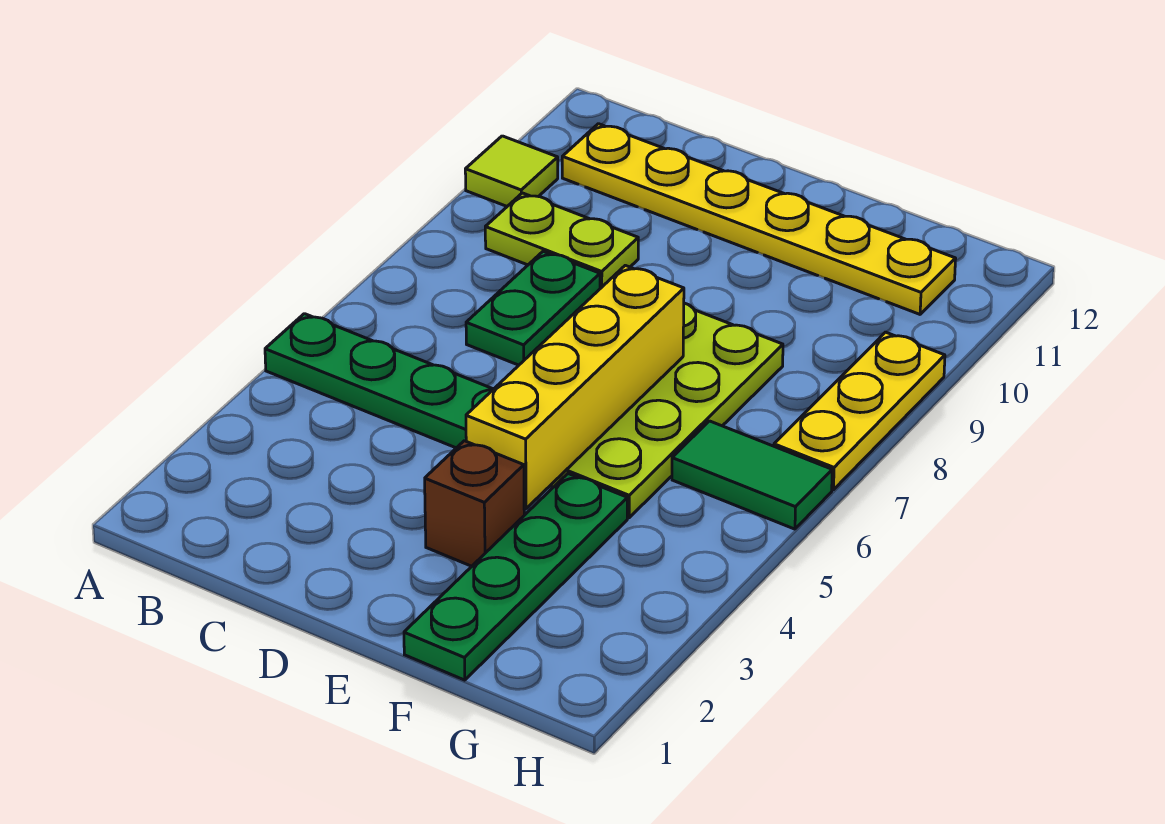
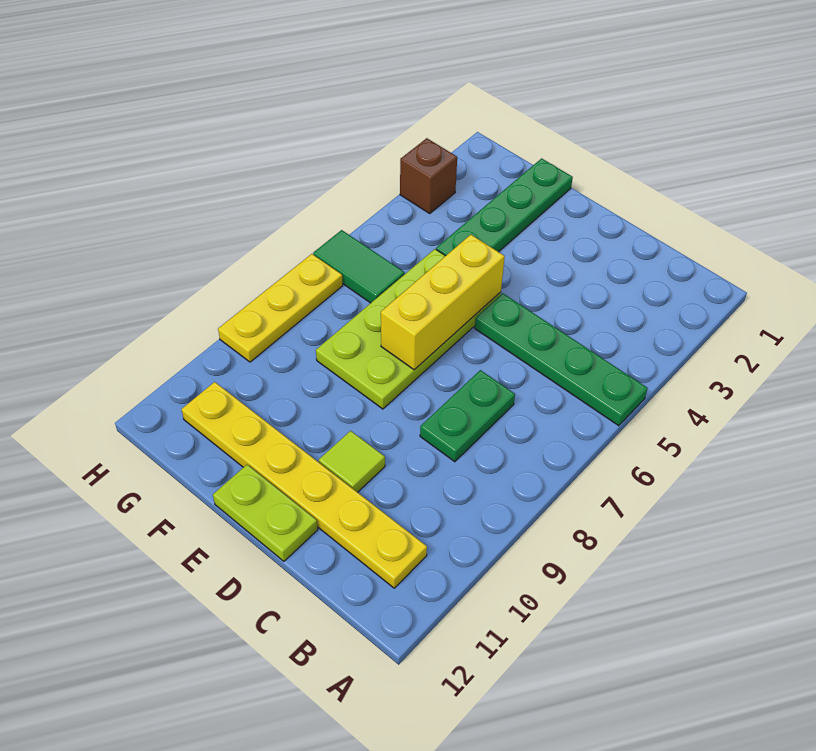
lime tile A10 level 1 -> lime tile D10 level 1
lime plate B9:C9 level 1 -> lime plate D12:E12 level 1
brown brick E3 level 1 -> brown brick H3 level 1
yellow brick E4:E7 level 2 -> yellow brick E5:E7 level 2

